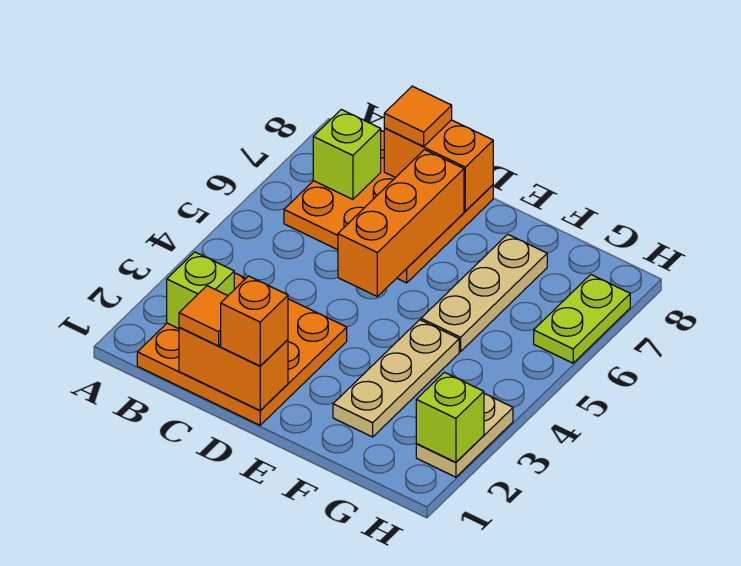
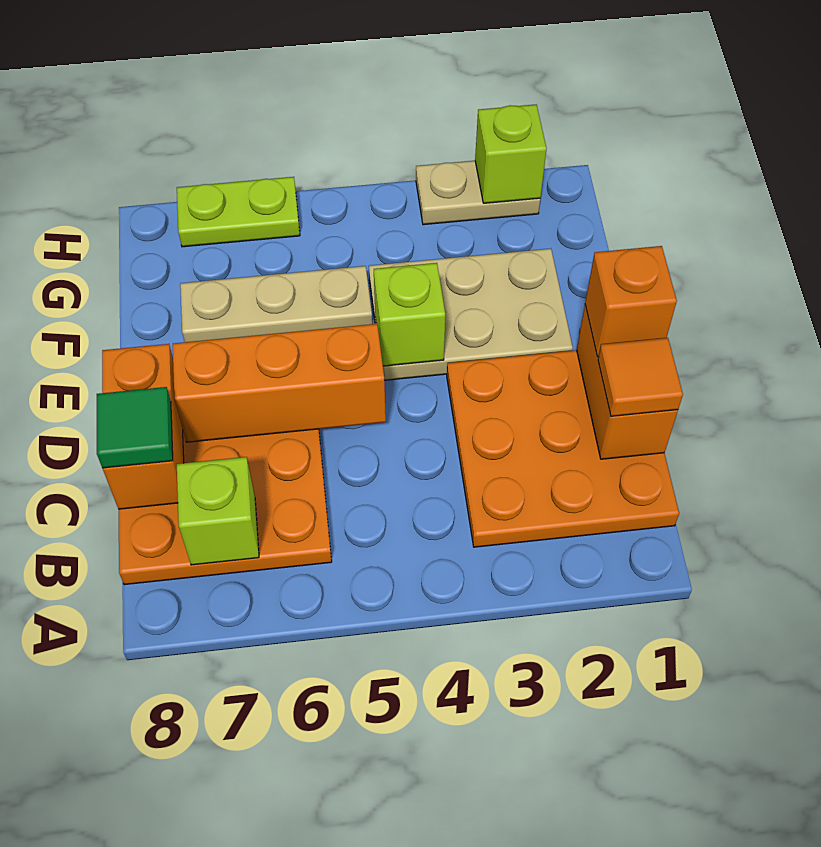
lime brick B2 level 2 -> lime brick E4 level 2
orange tile C8 level 3 -> green tile C8 level 3
tan plate F2:F4 level 1 -> tan plate E2:F4 level 1

